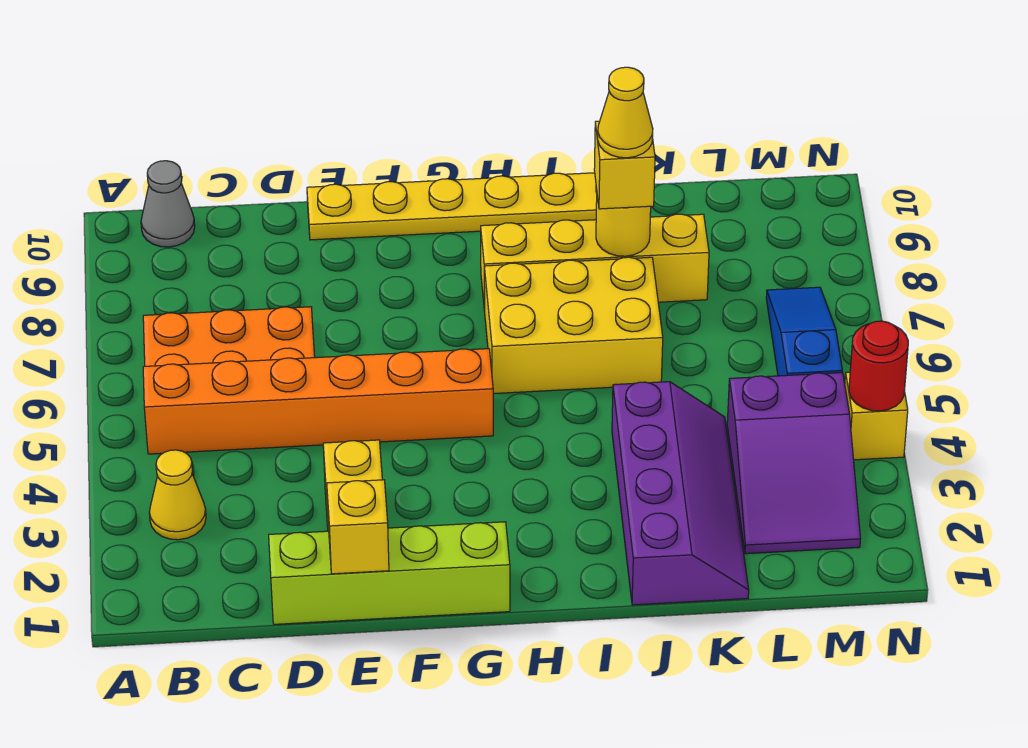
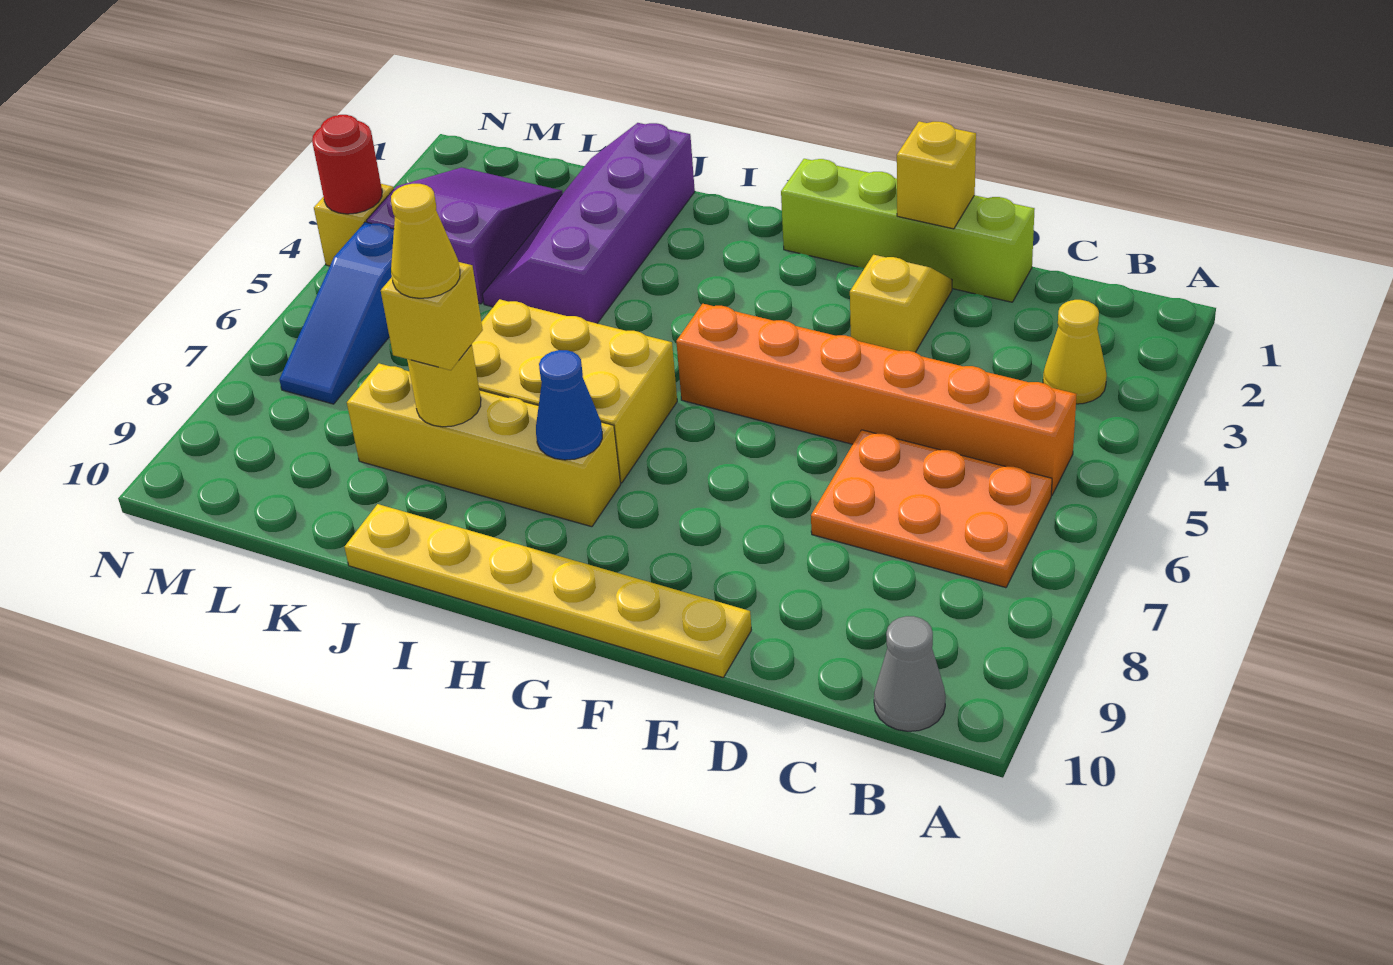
none -> blue cone H8 level 2

